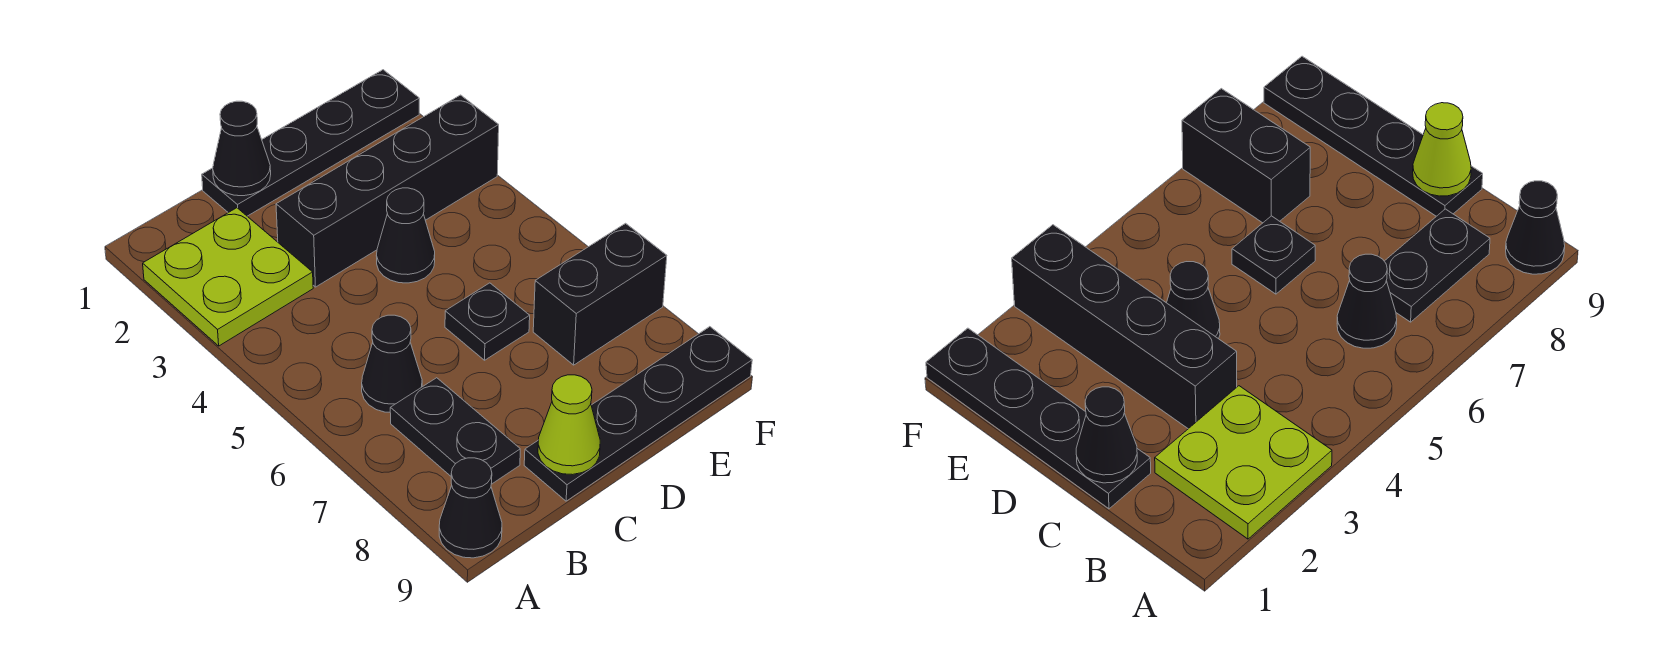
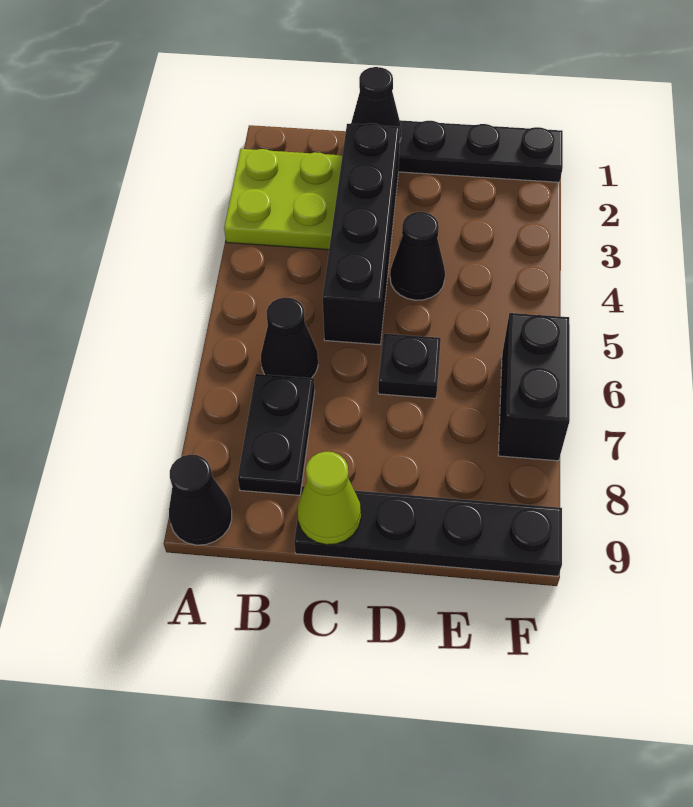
black brick C3:F3 level 1 -> black brick C2:C5 level 1
black brick E7:F7 level 1 -> black brick F6:F7 level 1

